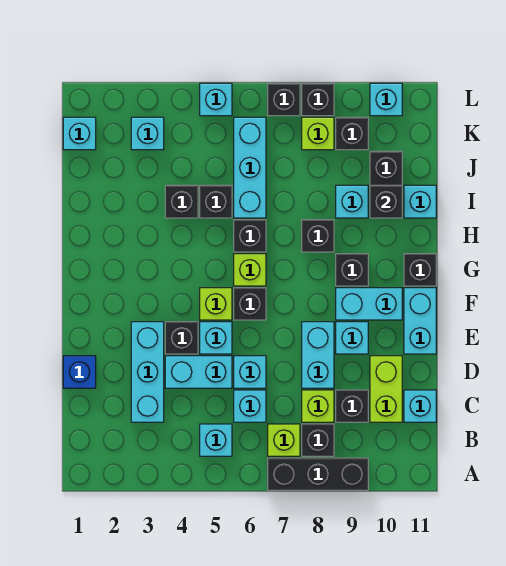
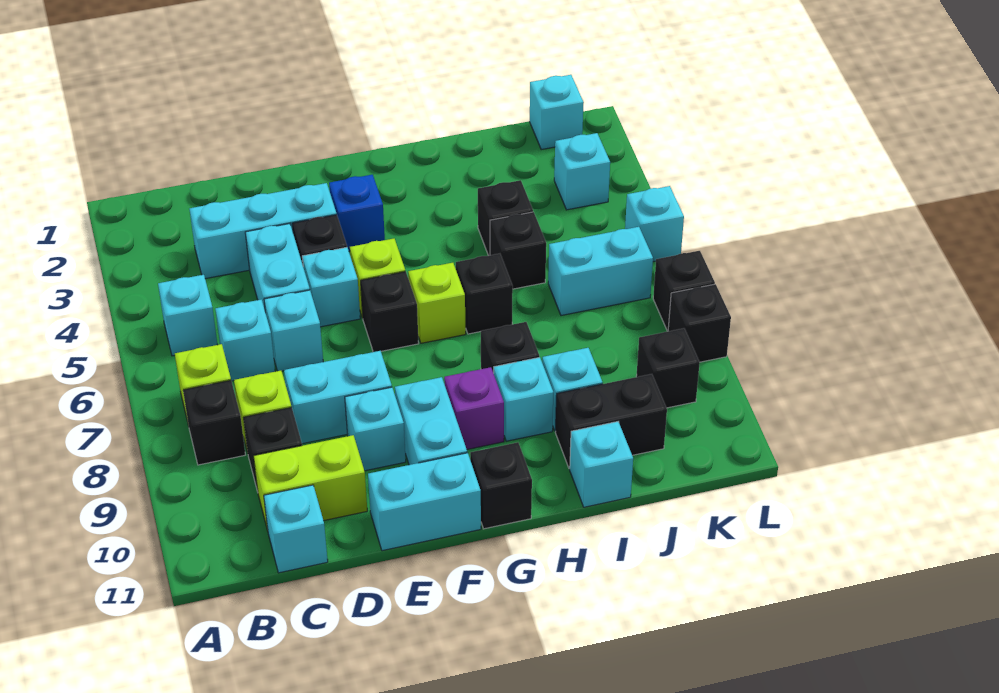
black brick A7:A9 level 1 -> none
blue brick D1 level 1 -> blue brick F3 level 1
black brick G9 level 1 -> purple brick G9 level 1
cyan brick I6:K6 level 1 -> cyan brick J6:K6 level 1
black brick I10 level 2 -> none
lime brick K8 level 1 -> none
cyan brick L10 level 1 -> cyan brick H9 level 1

